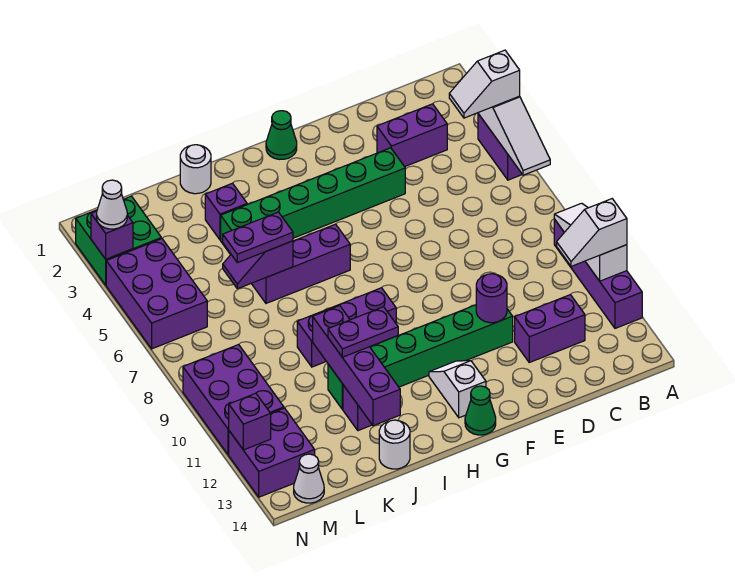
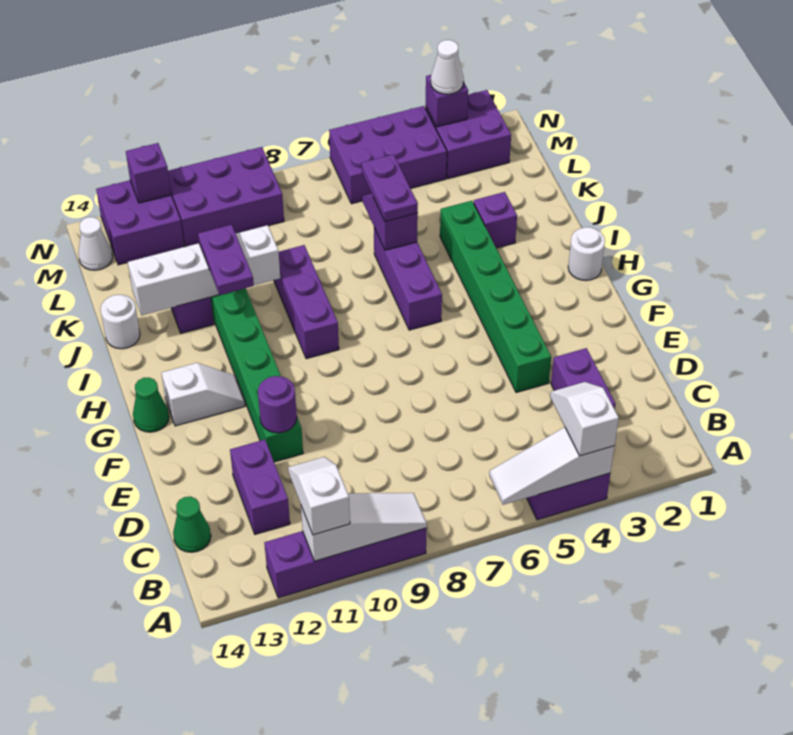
green cone G1 level 1 -> green cone C14 level 1
white round brick J1 level 1 -> white round brick H1 level 1
purple brick J10:J13 level 2 -> white brick J10:J13 level 2
green brick M2:N3 level 1 -> purple brick M2:N3 level 1

